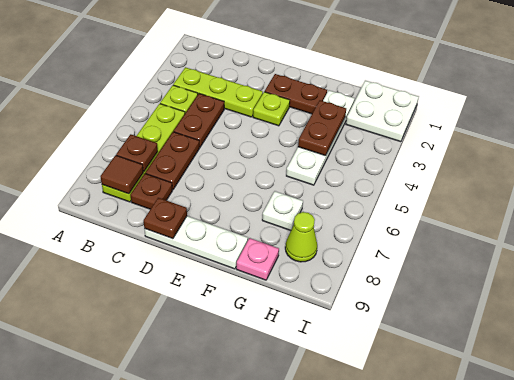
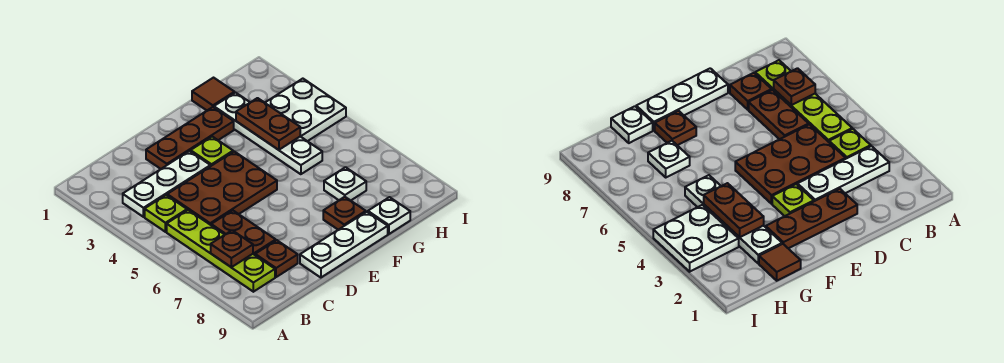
lime plate B3:D3 level 1 -> white plate B3:D3 level 1
brown tile B8 level 2 -> brown tile G1 level 1
brown plate C4:C5 level 1 -> brown plate C4:E5 level 1
brown plate D9 level 2 -> brown plate F8 level 1
brown plate E2:F2 level 1 -> brown plate D2:F2 level 1
pink plate G9 level 1 -> white plate G9 level 1
white plate H1:I2 level 1 -> white plate H3:I4 level 1
lime cone H8 level 1 -> none

